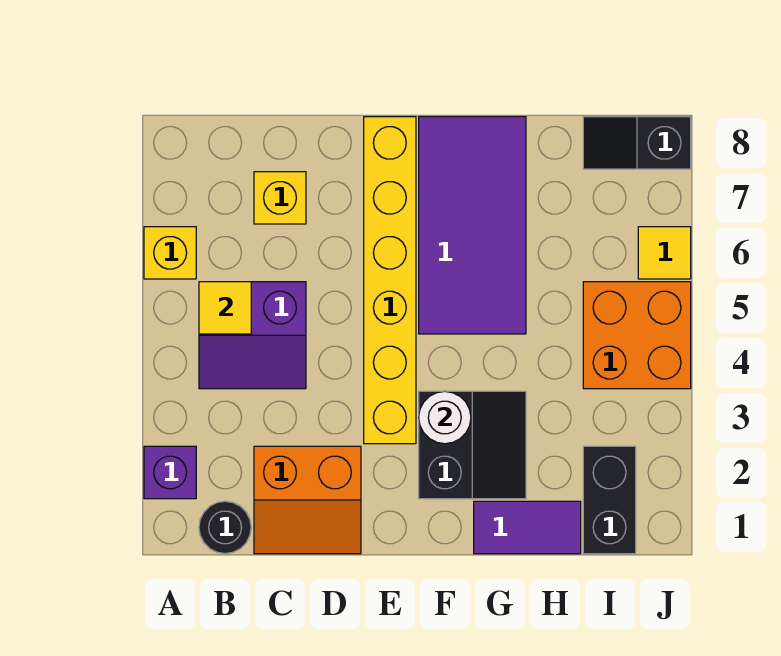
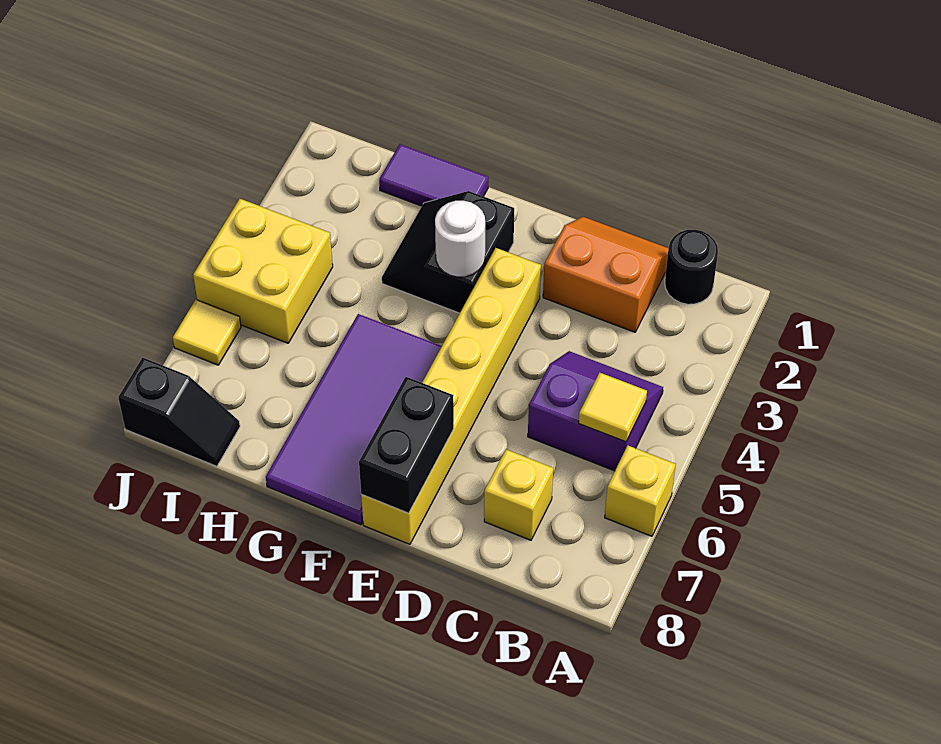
purple brick A2 level 1 -> none
black brick I1:I2 level 1 -> black brick E7:E8 level 2
orange brick I4:J5 level 1 -> yellow brick I4:J5 level 1

